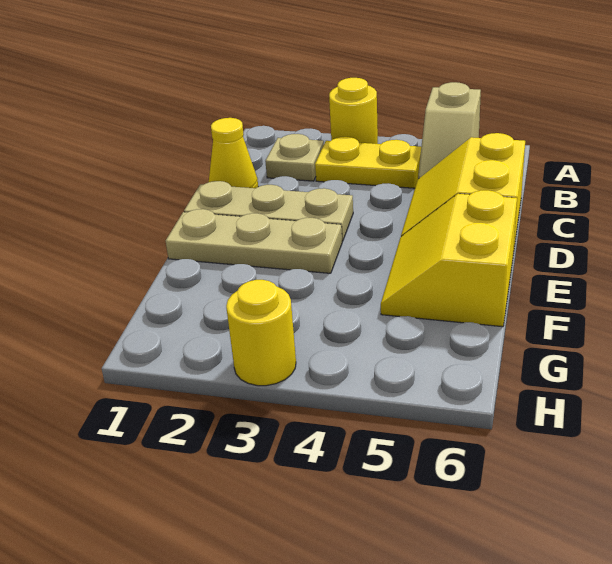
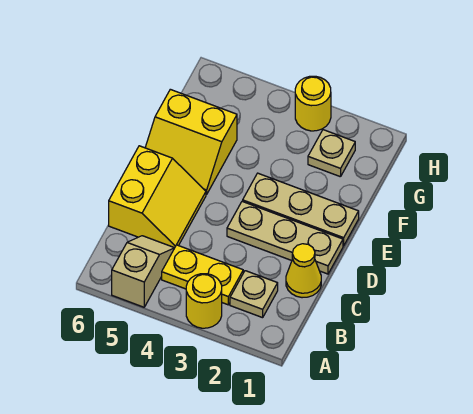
yellow slope E5:F6 level 1 top 6 -> yellow slope E5:F6 level 1 top F
none -> tan plate G2 level 1

